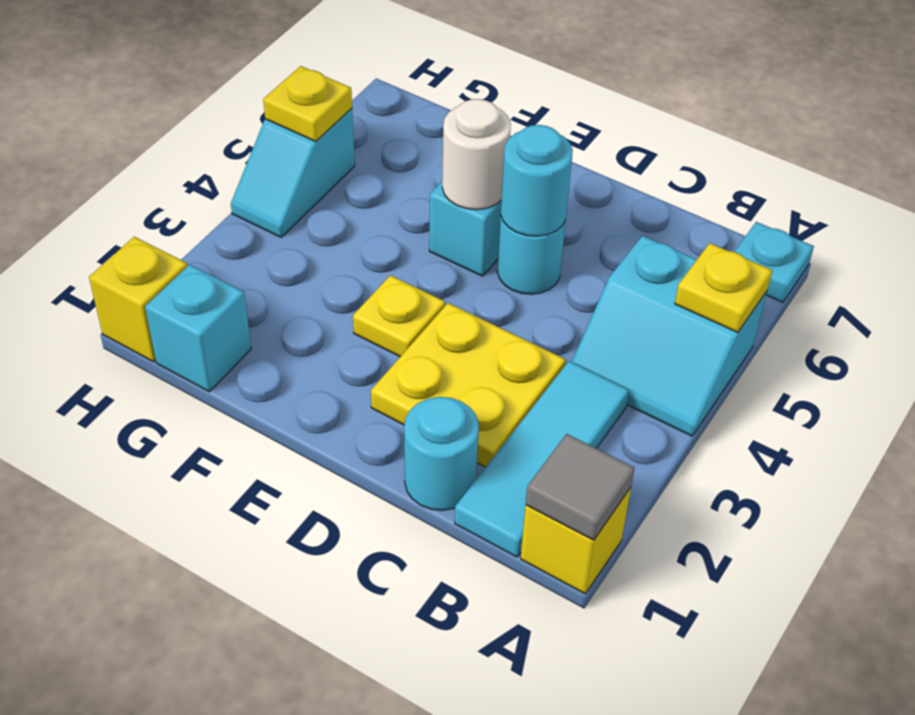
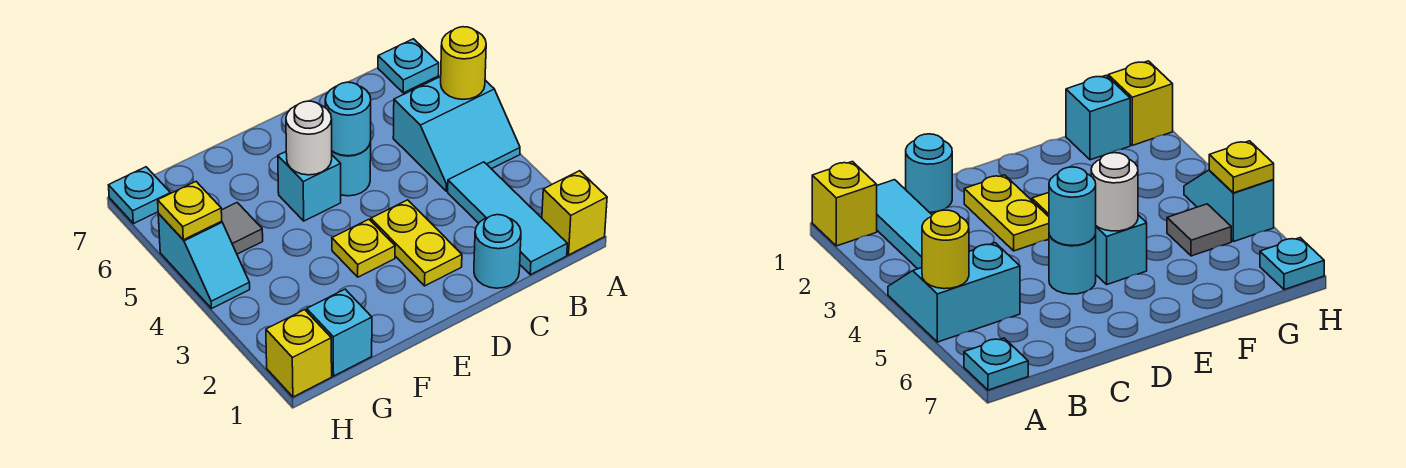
grey tile A1 level 2 -> grey tile G5 level 1
yellow plate A5 level 2 -> yellow round brick A5 level 2
yellow plate C2:D3 level 1 -> yellow plate D2:D3 level 1
none -> cyan plate H7 level 1

